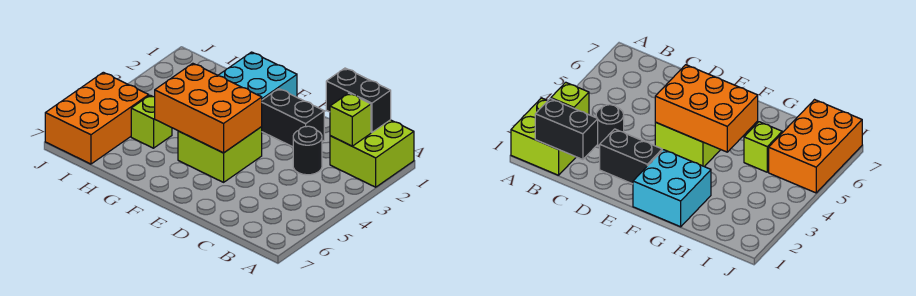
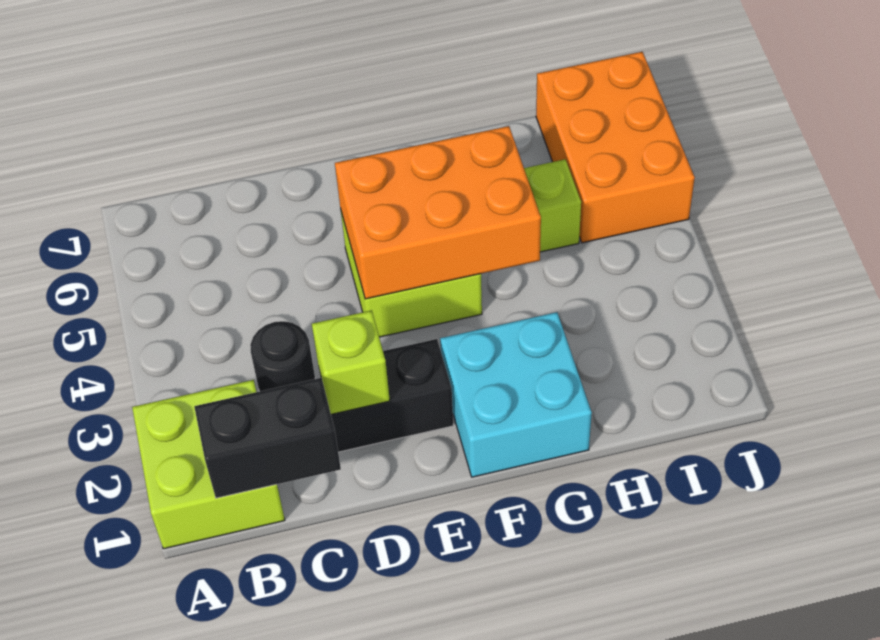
lime brick B2 level 2 -> lime brick D2 level 2

